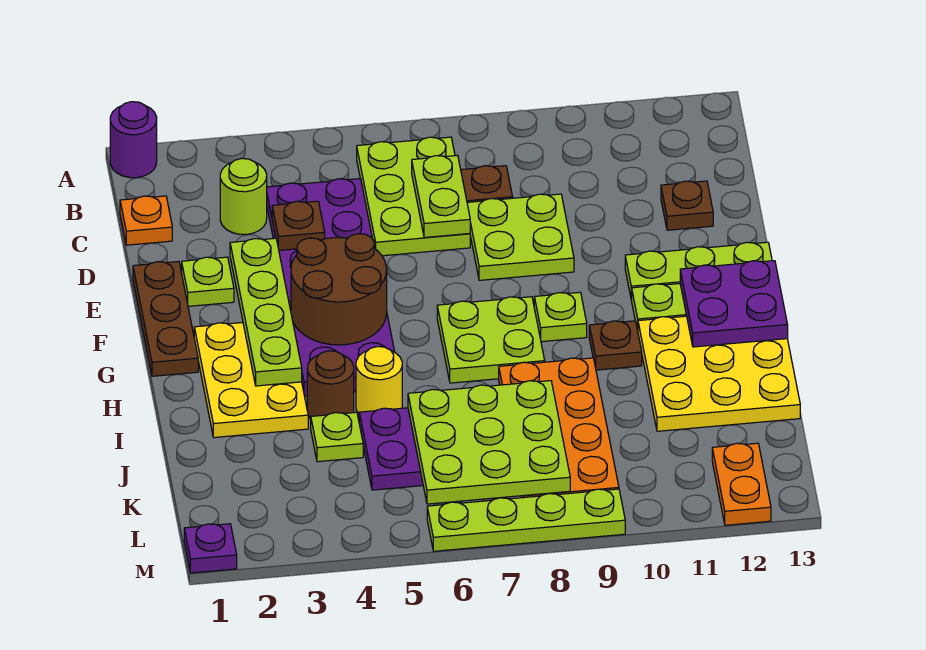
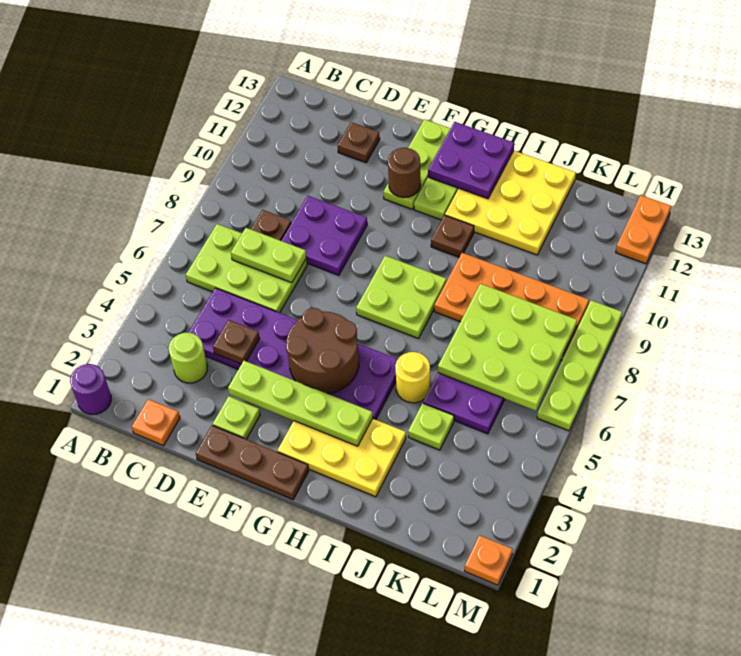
lime plate D8:E9 level 1 -> purple plate D8:E9 level 1
lime plate G9 level 1 -> none
brown round brick I4 level 1 -> brown round brick F11 level 2
orange plate L12:M12 level 1 -> orange plate M12:M13 level 1
purple plate M1 level 1 -> orange plate M1 level 1

